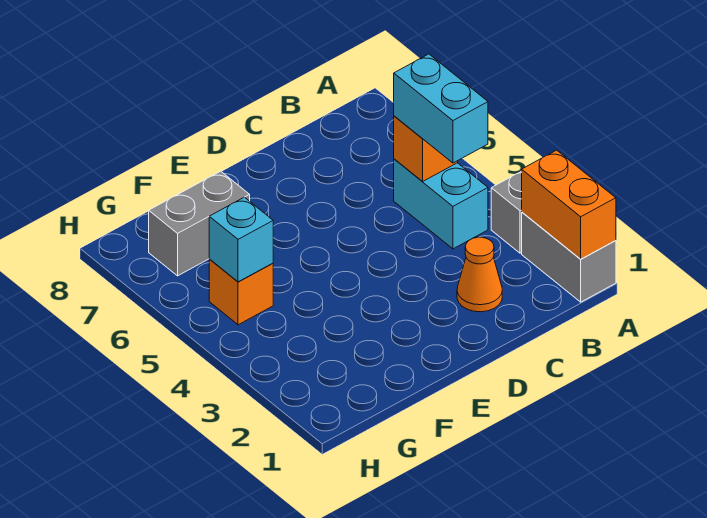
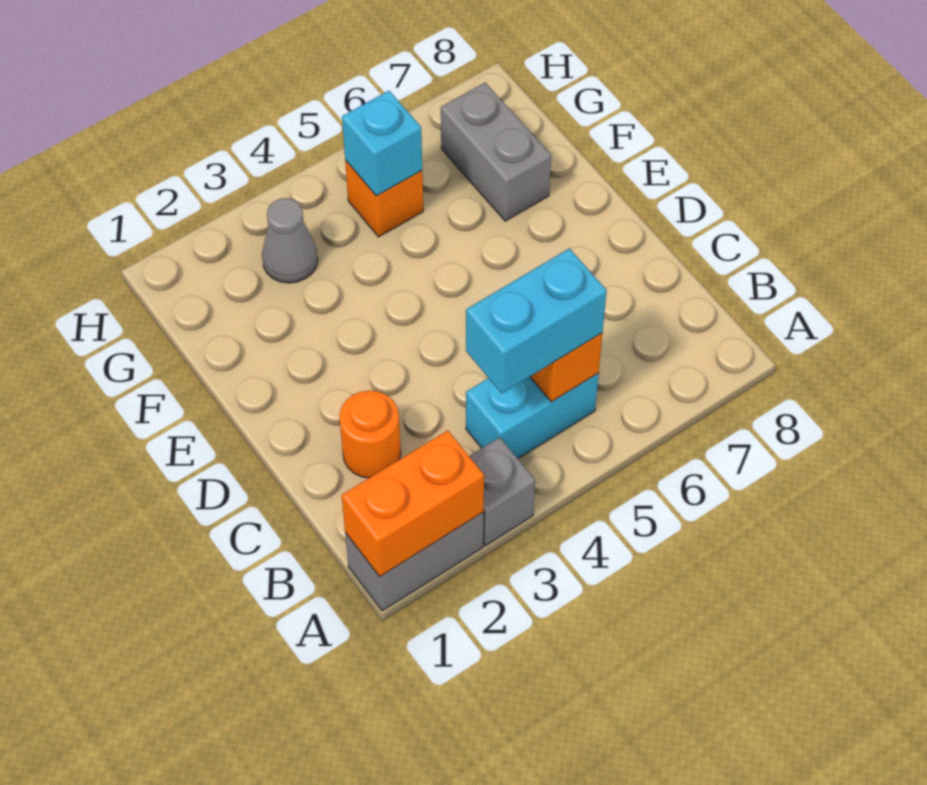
orange cone C2 level 1 -> orange round brick C2 level 1
none -> grey cone G3 level 1

